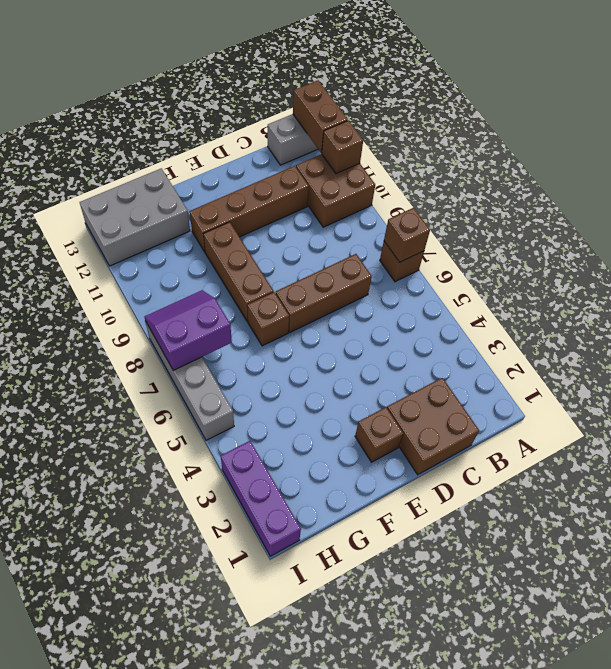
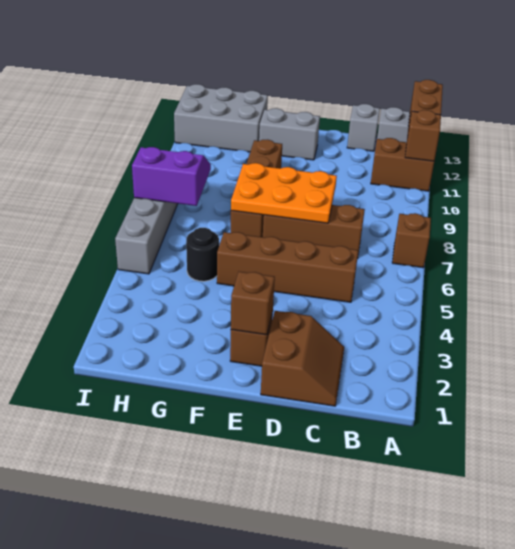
brown brick A7 level 2 -> brown brick E2 level 2
brown brick A10:B11 level 1 -> brown brick A11:B11 level 1
brown brick C1:D2 level 1 -> brown slope C1:D2 level 1 top D
brown brick C11:F11 level 1 -> brown brick C5:F5 level 1
none -> grey brick C13 level 1
none -> orange plate D7:F8 level 2
none -> grey brick E12:F12 level 1
none -> black round brick G5 level 1
purple brick I1:I3 level 1 -> none

